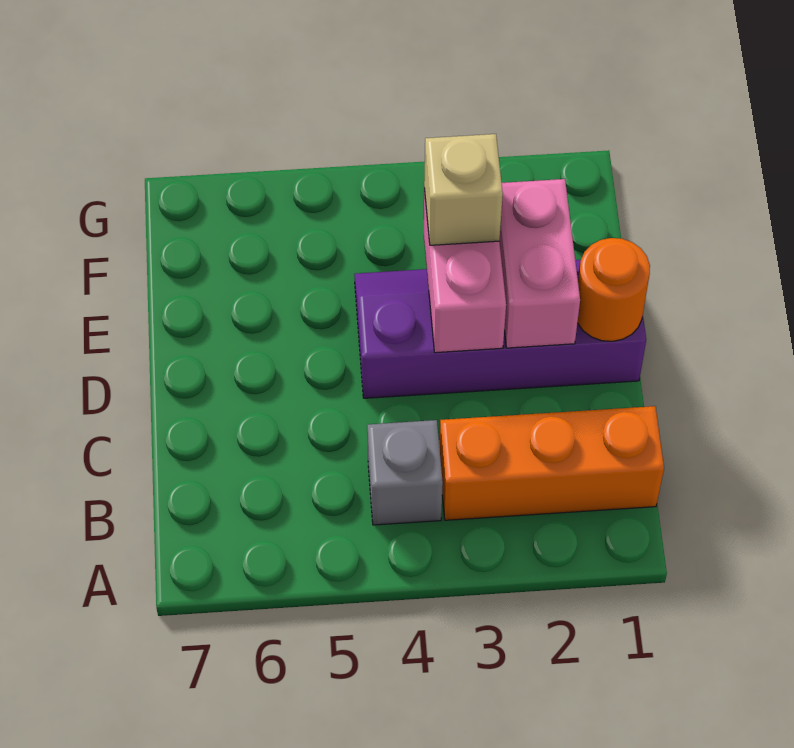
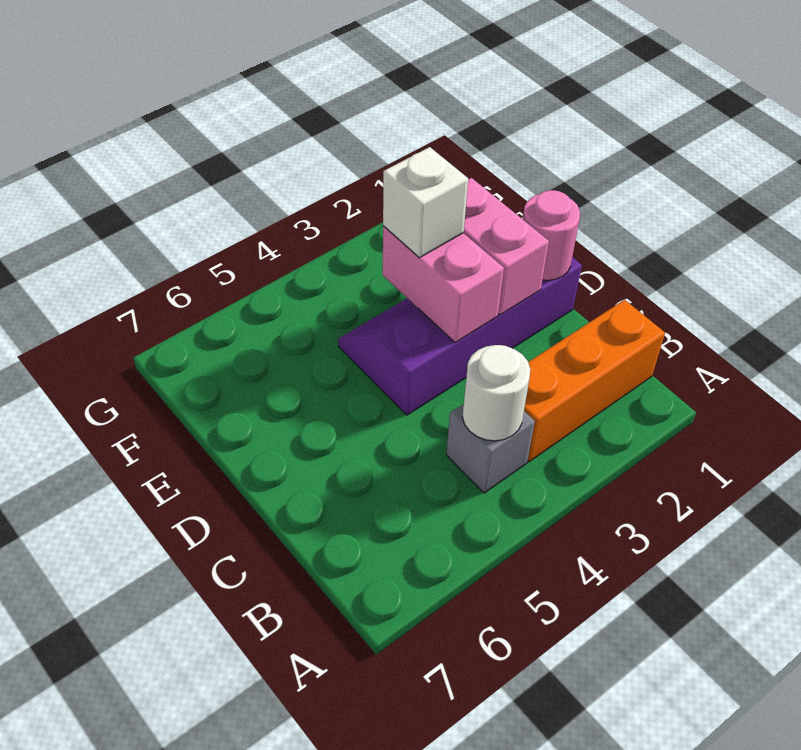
none -> white round brick B4 level 2
orange round brick D1 level 2 -> pink round brick D1 level 2
tan brick E3 level 3 -> white brick E3 level 3

